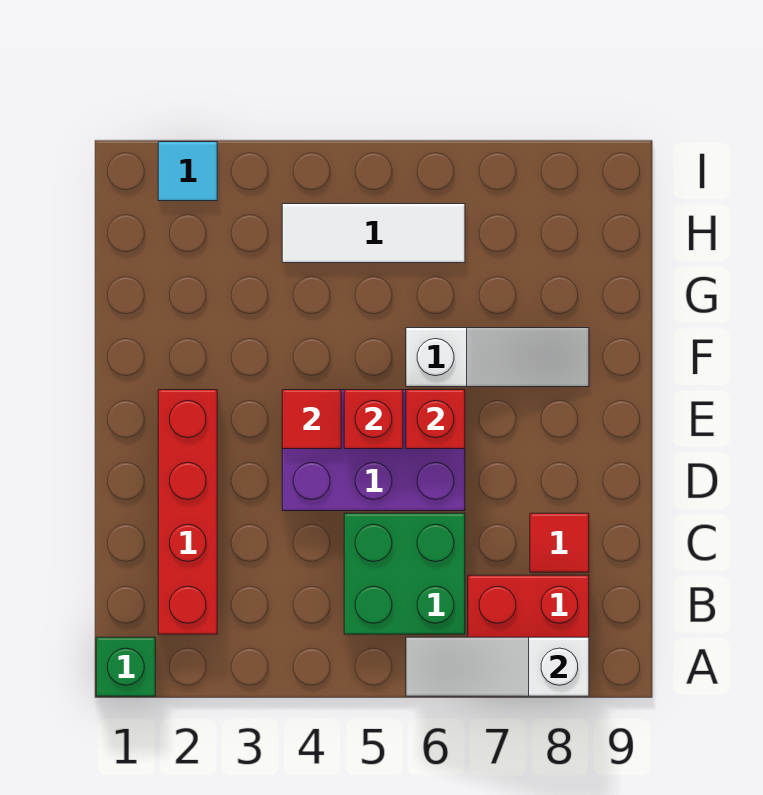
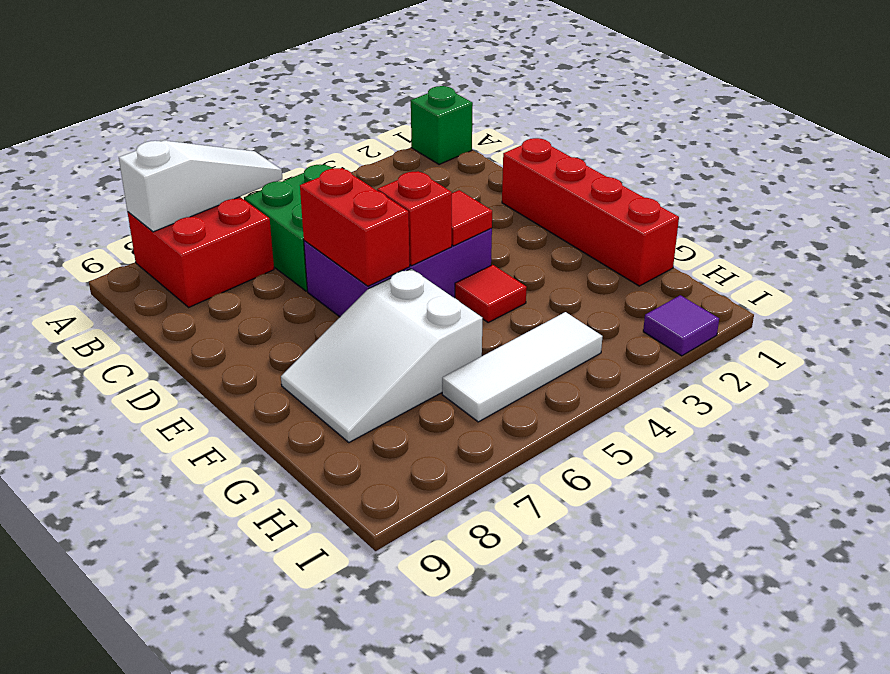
red brick B2:E2 level 1 -> red brick D1:G1 level 1
red tile C8 level 1 -> red tile F4 level 1
red brick E6 level 2 -> red brick D6:E6 level 2
white slope F6:F8 level 1 top 6 -> white slope F6:G8 level 1 top 6
cyan tile I2 level 1 -> purple tile I2 level 1

